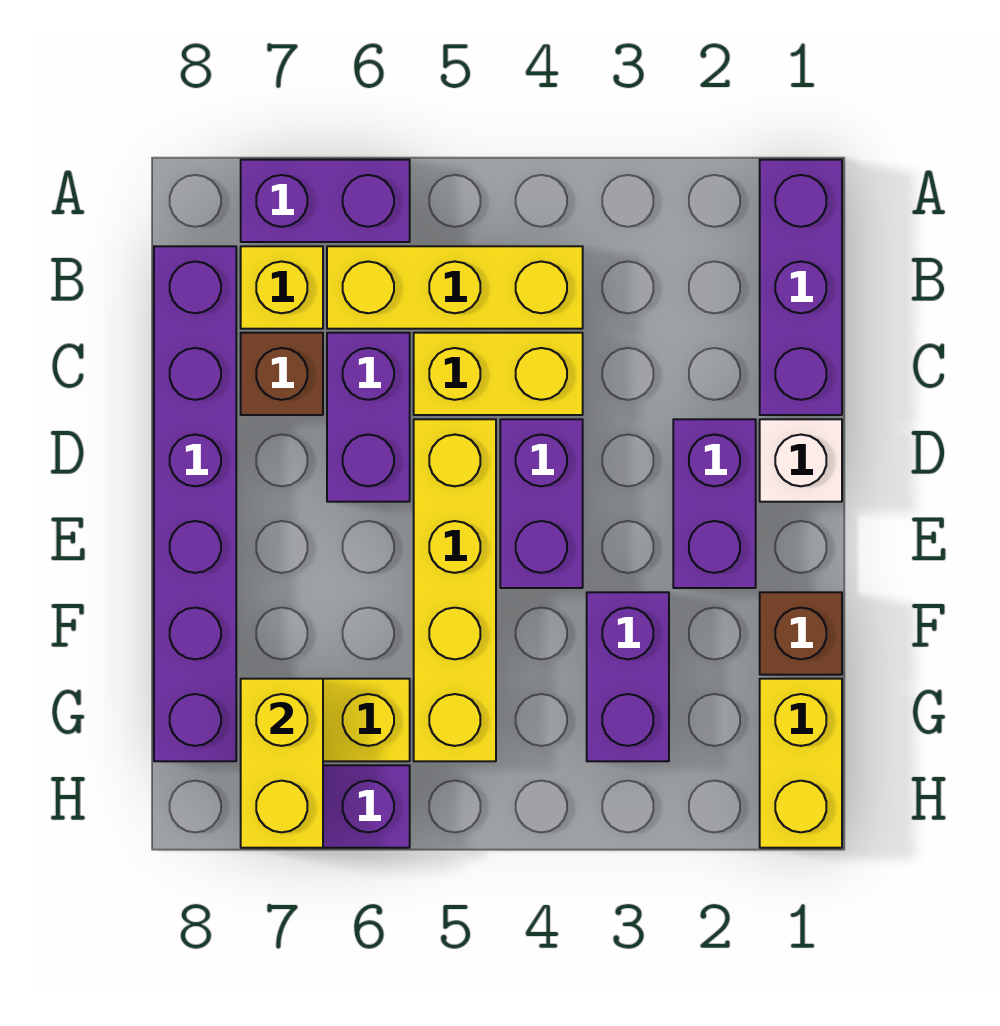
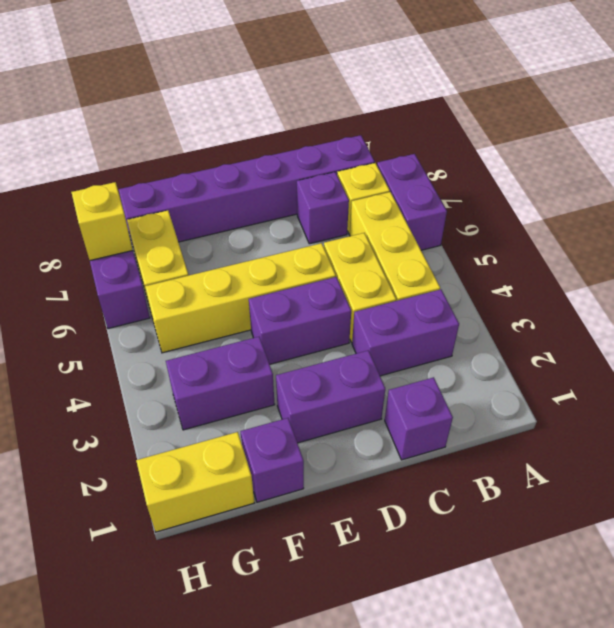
purple brick A1:C1 level 1 -> purple brick C1 level 1
purple brick C6:D6 level 1 -> purple brick B3:C3 level 1
brown brick C7 level 1 -> purple brick C7 level 1
white brick D1 level 1 -> none
brown brick F1 level 1 -> purple brick F1 level 1
yellow brick G7:H7 level 2 -> yellow brick H7 level 2

